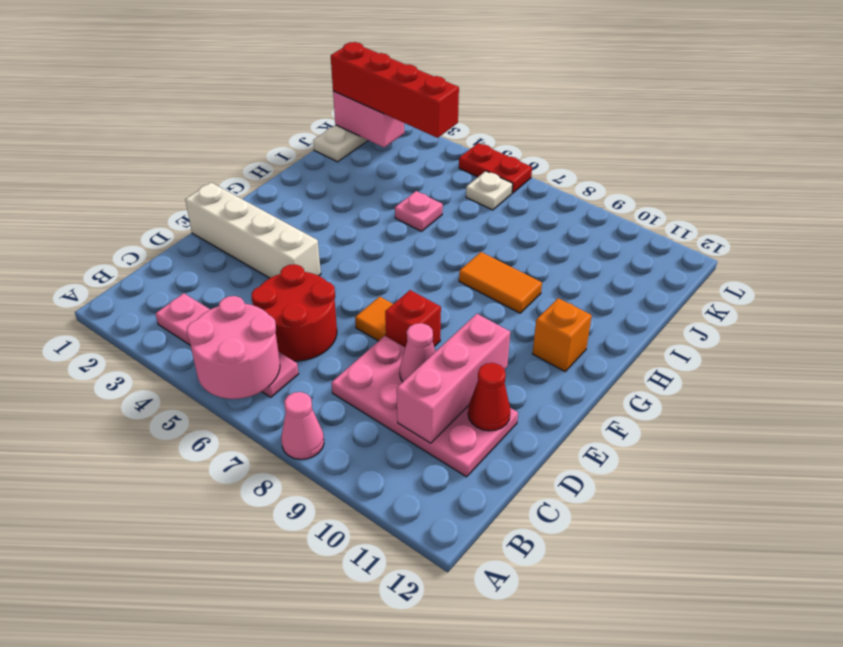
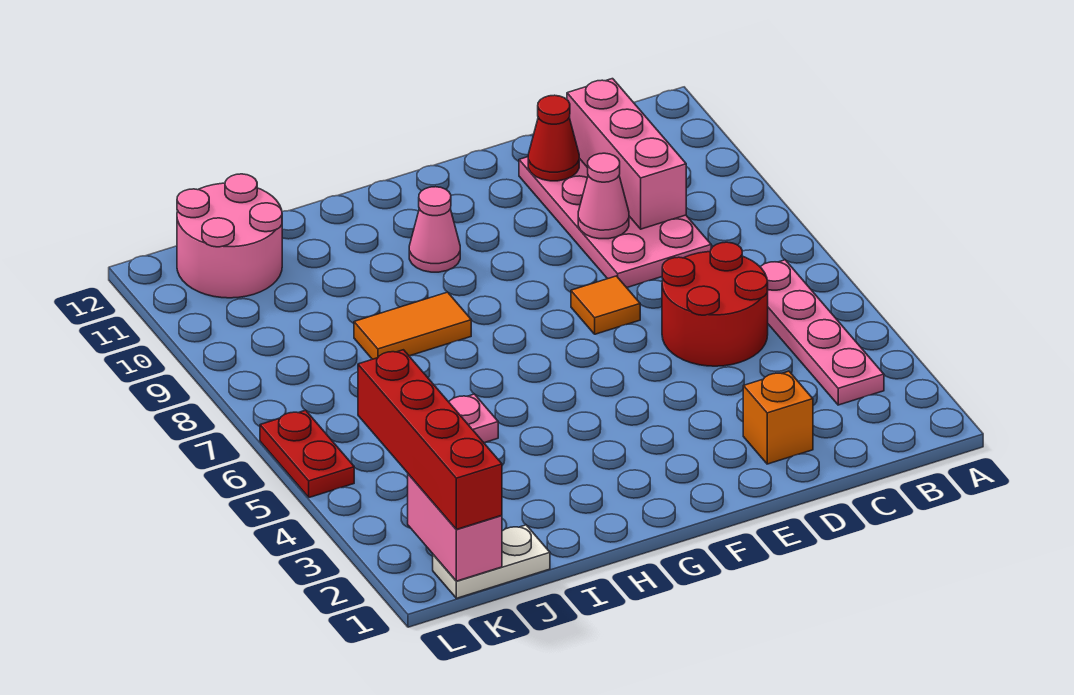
pink round brick A5:B6 level 2 -> pink round brick J11:K12 level 1
pink cone A8 level 1 -> pink cone G10 level 1
pink brick C10:E10 level 2 -> pink brick C9:C11 level 2
white brick E1:E4 level 1 -> none
red brick E8 level 1 -> none
orange brick G11 level 1 -> orange brick D2 level 1
orange tile H8:H9 level 1 -> orange tile H8:I8 level 1
white plate K6 level 1 -> none

